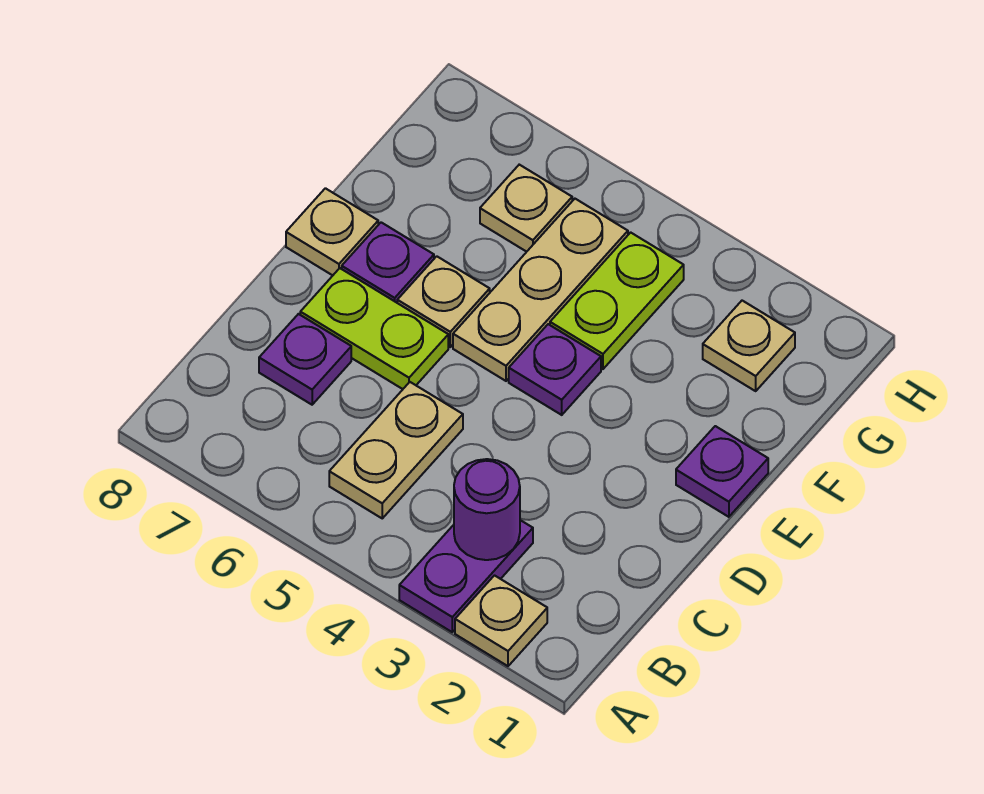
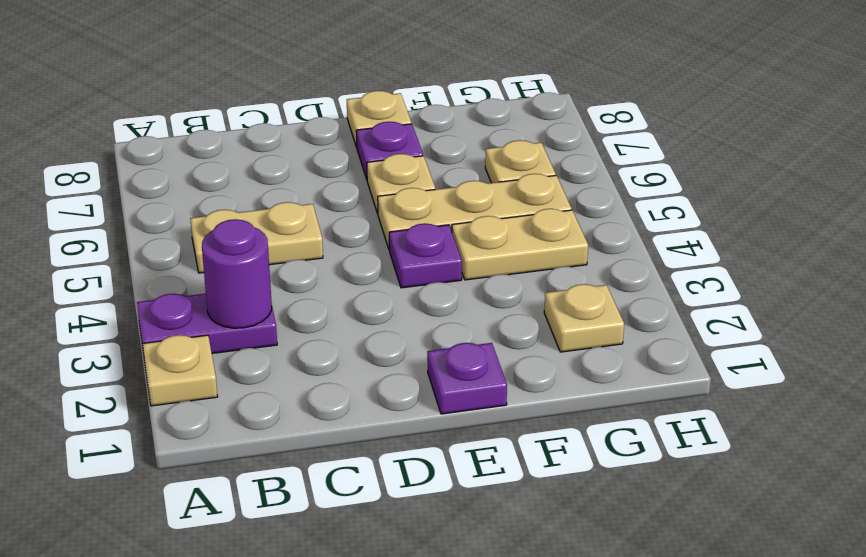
purple plate C7 level 1 -> none
lime plate D6:D7 level 1 -> none
lime plate F4:G4 level 1 -> tan plate F4:G4 level 1

